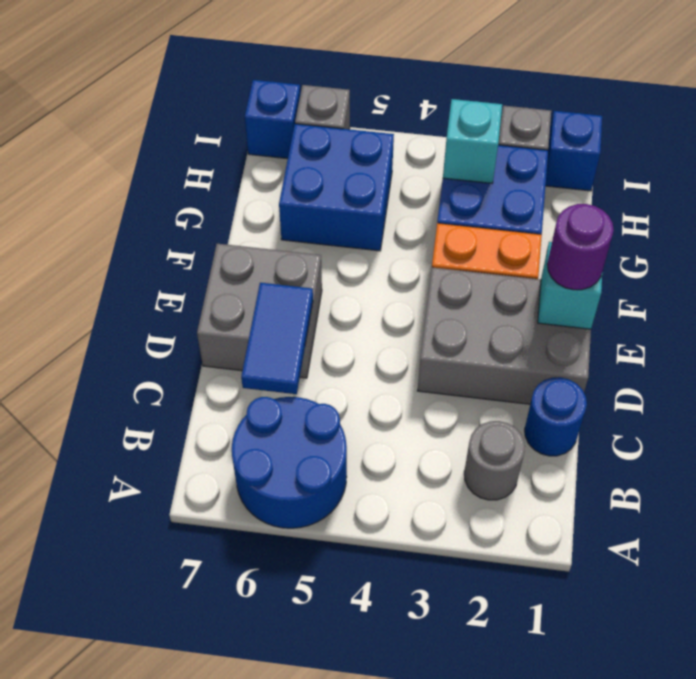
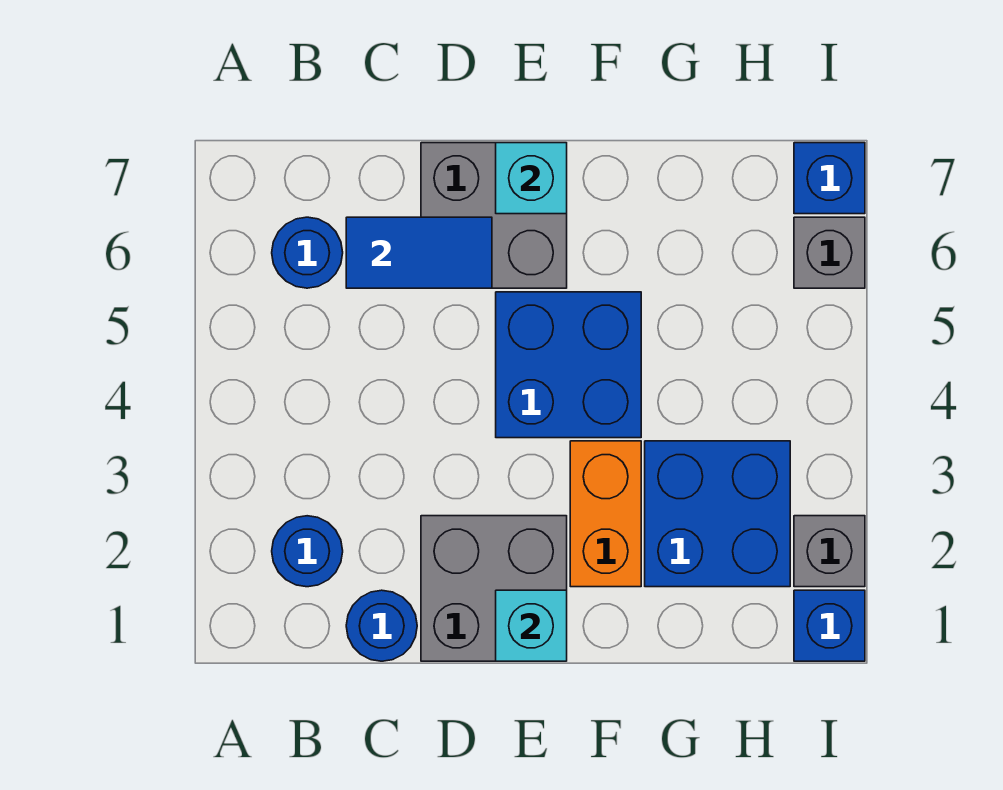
blue round brick A5:B6 level 1 -> blue round brick B6 level 1
grey round brick B2 level 1 -> blue round brick B2 level 1
grey brick D1:E3 level 1 -> grey brick D1:E2 level 1
purple round brick E1 level 3 -> none
blue brick G5:H6 level 1 -> blue brick E4:F5 level 1
cyan brick H3 level 2 -> cyan brick E7 level 2

